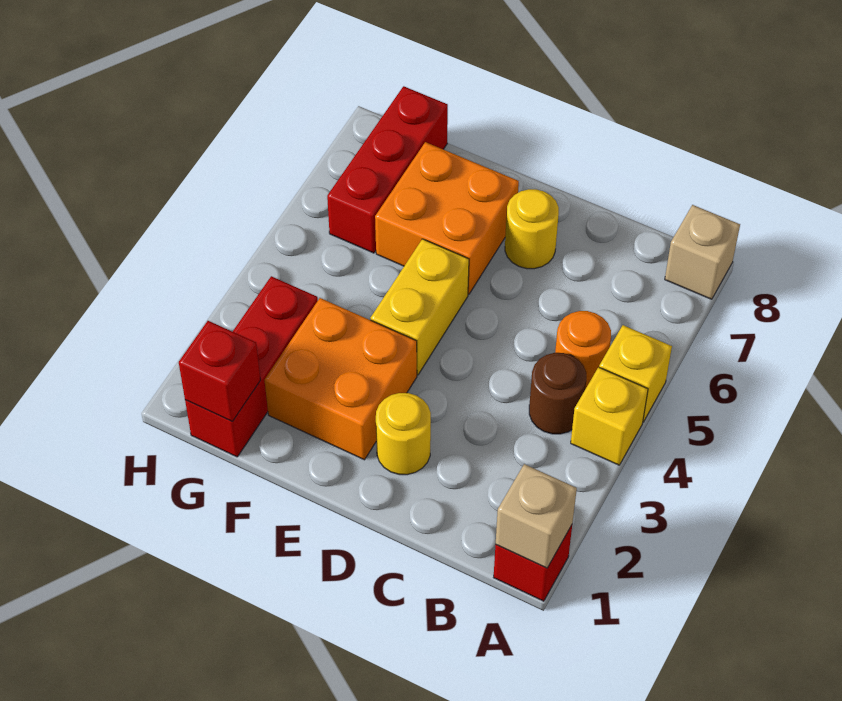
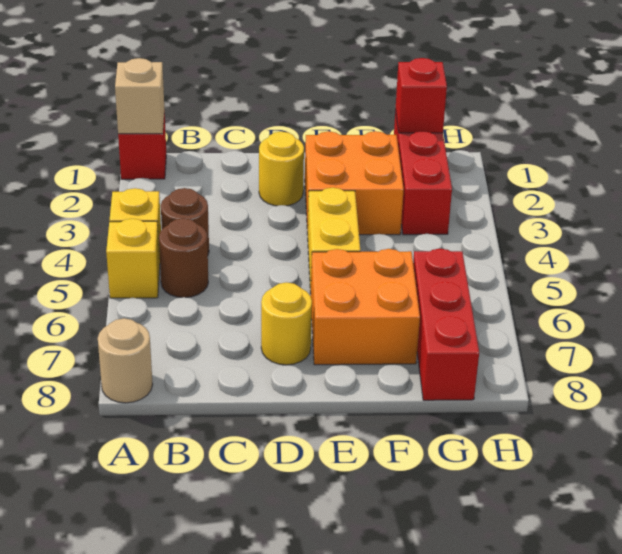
tan brick A8 level 1 -> tan round brick A8 level 1
orange round brick B5 level 1 -> brown round brick B5 level 1

